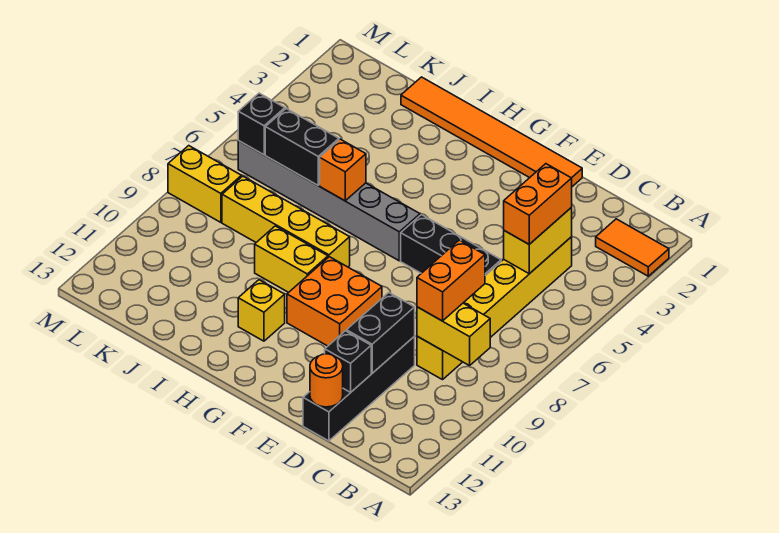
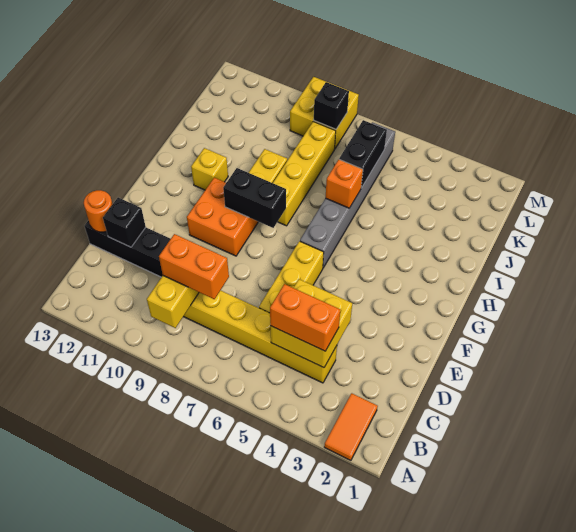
yellow brick C4:C5 level 2 -> yellow brick C4:D5 level 2
black brick D6:F6 level 1 -> yellow brick D6:F6 level 1
black brick D10:D11 level 2 -> black brick G8:G9 level 2
orange tile E1:J1 level 1 -> none
black brick L6 level 2 -> black brick L8 level 2
yellow brick L8:M8 level 1 -> yellow brick L8:M9 level 1

